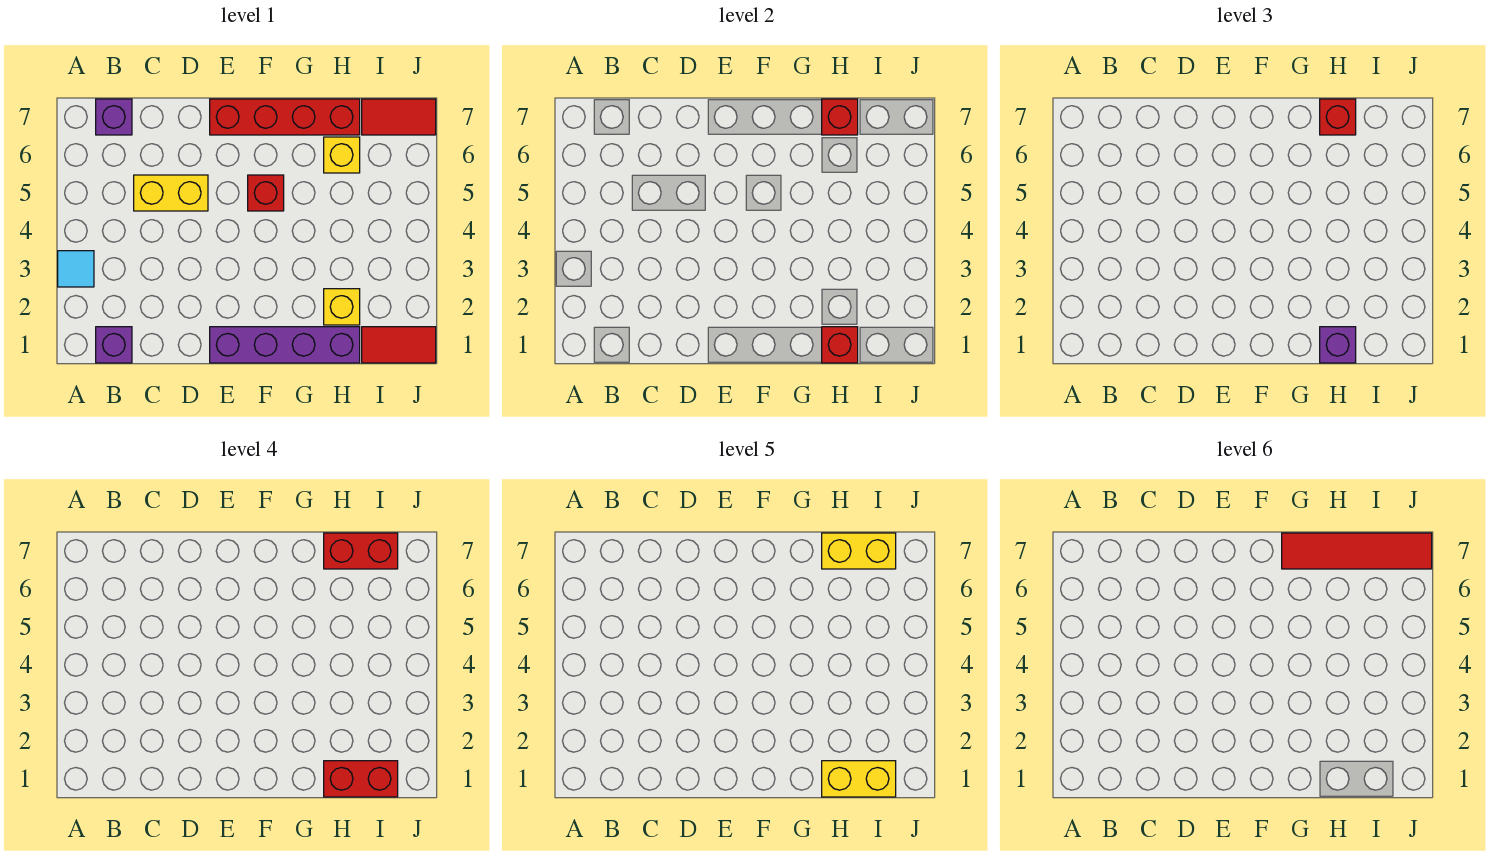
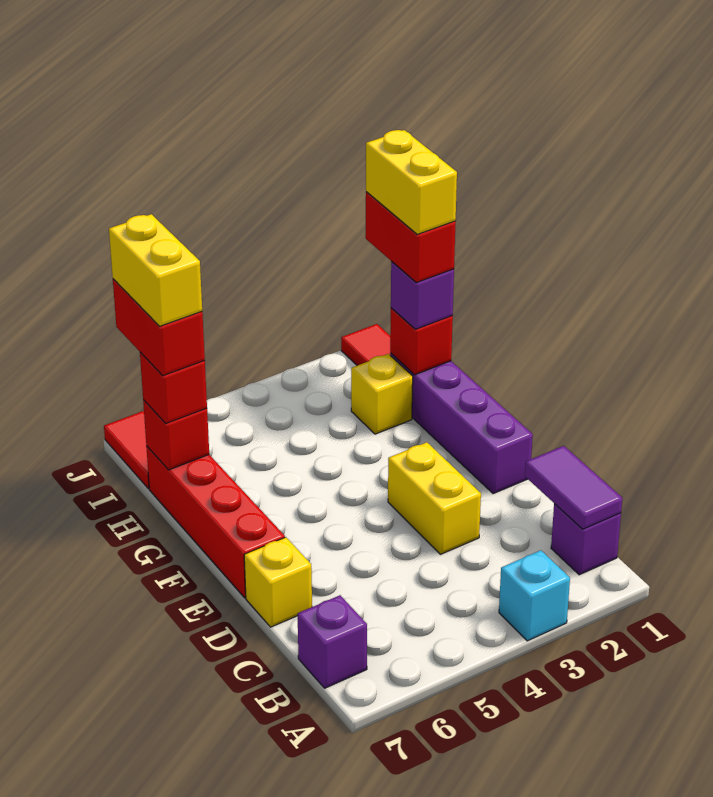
cyan tile A3 level 1 -> cyan brick A3 level 1
none -> purple tile B1:C1 level 2
yellow brick C5:D5 level 1 -> yellow brick D3:E3 level 1
red brick F5 level 1 -> none
red tile G7:J7 level 6 -> none
yellow brick H6 level 1 -> yellow brick D7 level 1

